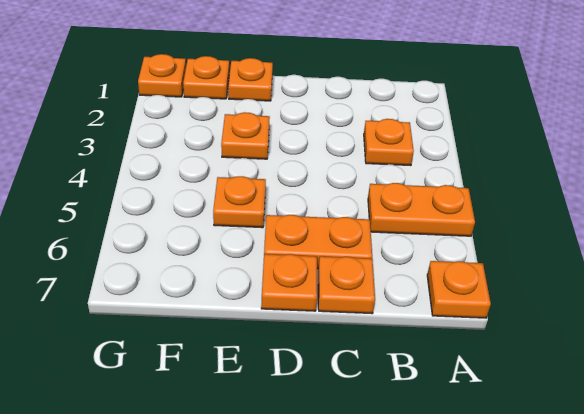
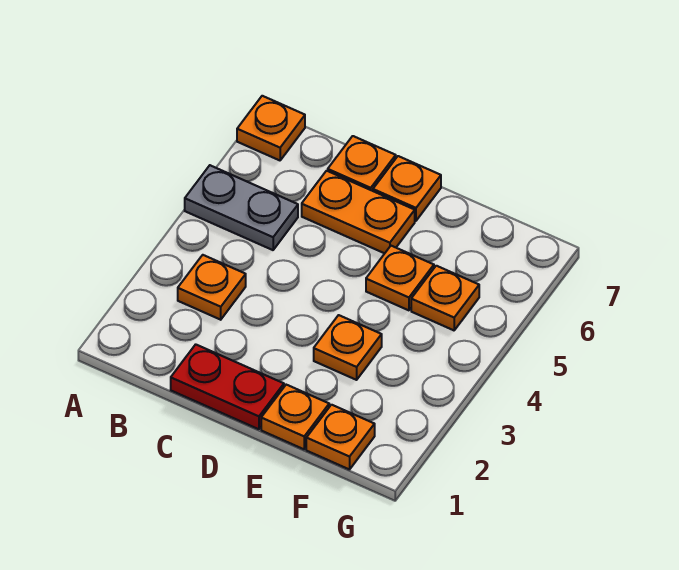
orange plate A5:B5 level 1 -> grey plate A5:B5 level 1
none -> red plate C1:D1 level 1
orange plate G1 level 1 -> orange plate F5 level 1

